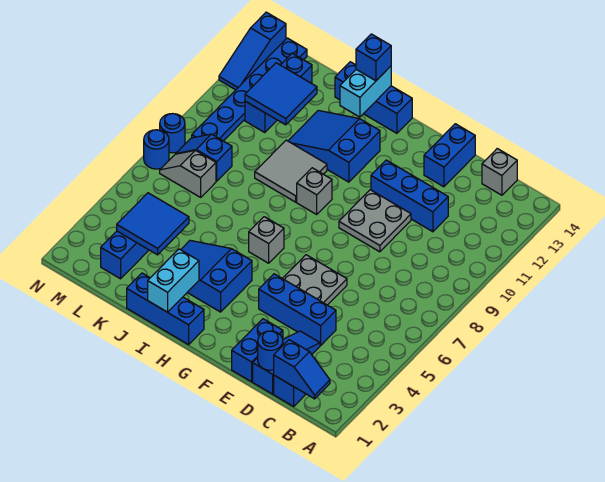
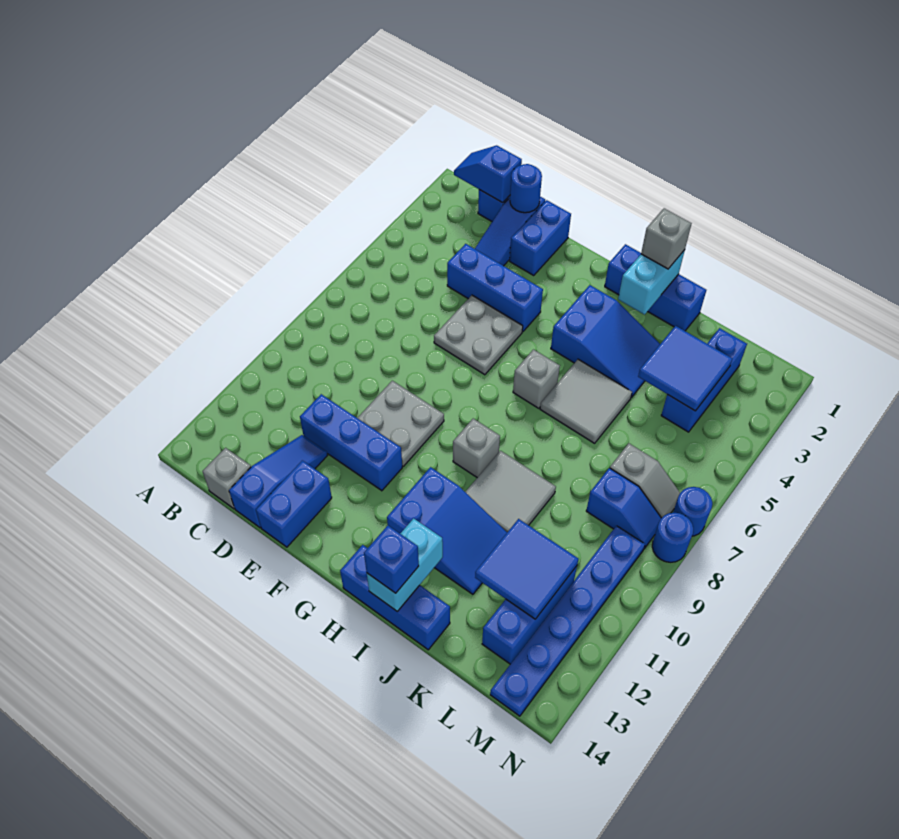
none -> grey brick I1 level 3
none -> grey tile I5:J6 level 1
blue slope N12:N14 level 1 top 14 -> blue slope D12:D14 level 1 top 14

